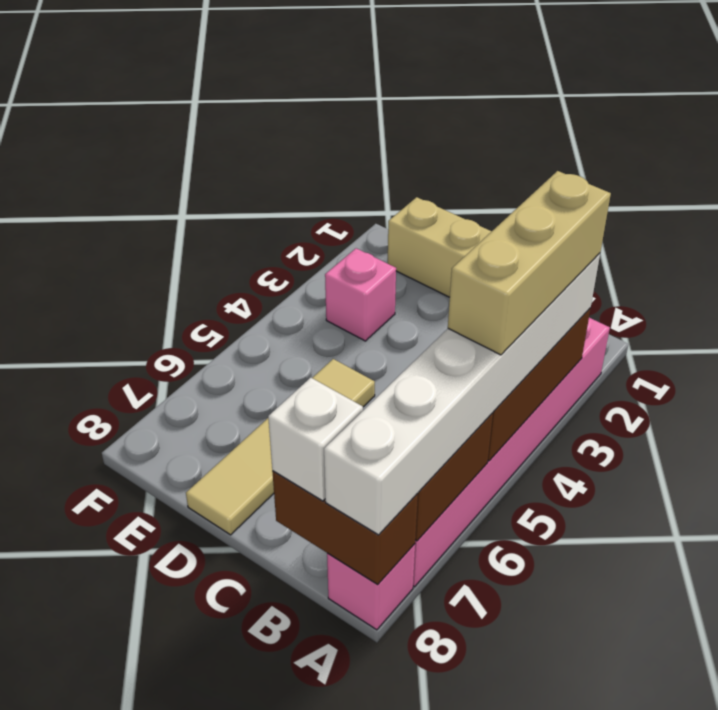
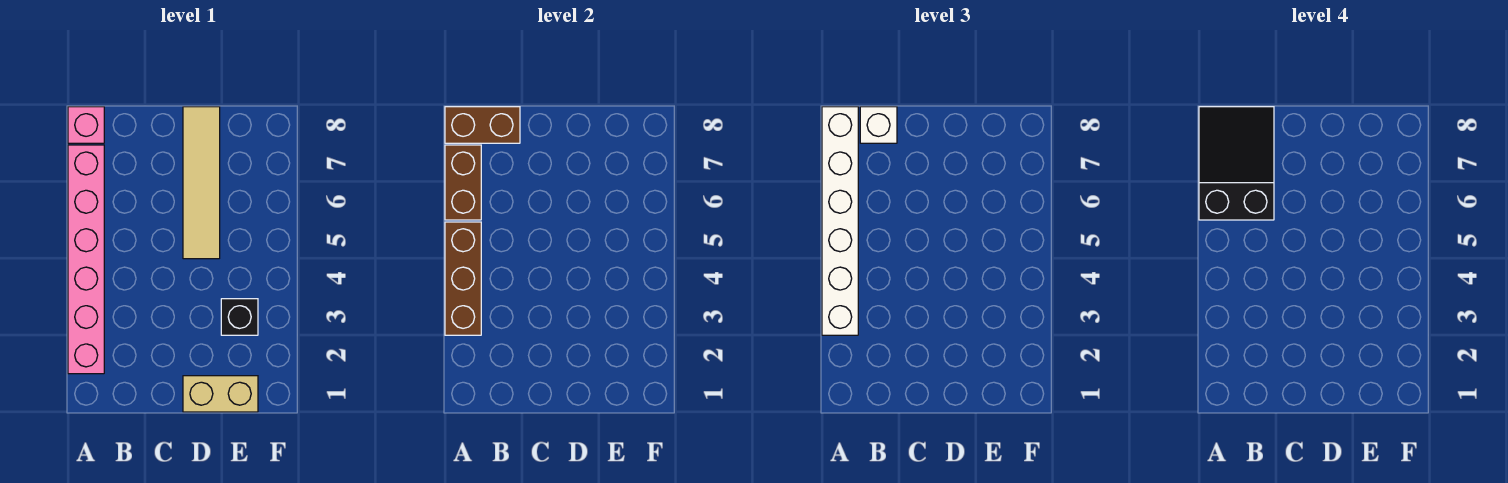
tan brick A3:A5 level 4 -> none
none -> black slope A6:B8 level 4 top 6
pink brick E3 level 1 -> black brick E3 level 1

